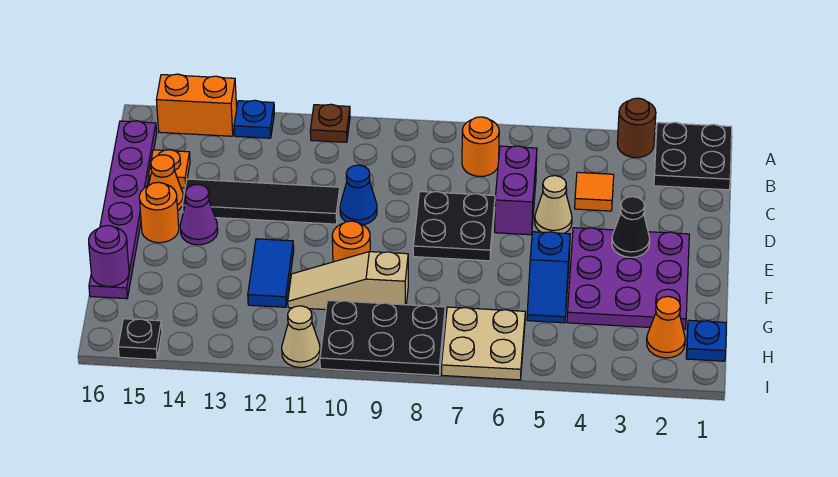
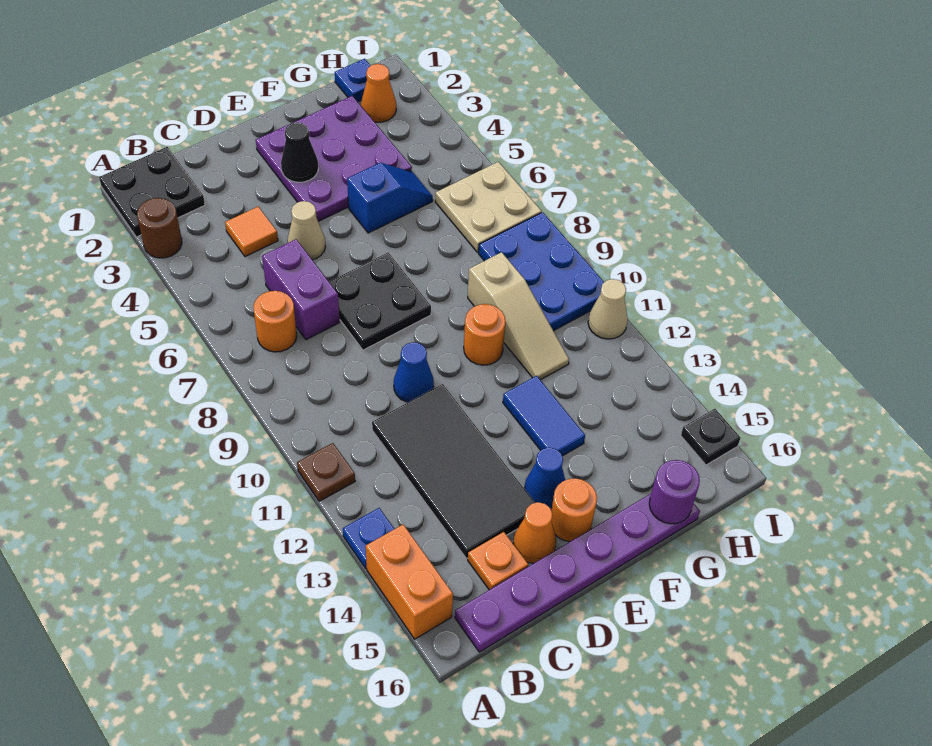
purple brick C6:D6 level 1 -> purple brick C6:C7 level 1
black tile D11:D14 level 1 -> black tile C11:D14 level 1
purple cone E14 level 1 -> blue cone E14 level 1
blue tile F12:G12 level 1 -> blue tile F12:F13 level 1
black plate H8:I10 level 1 -> blue plate H8:I10 level 1

